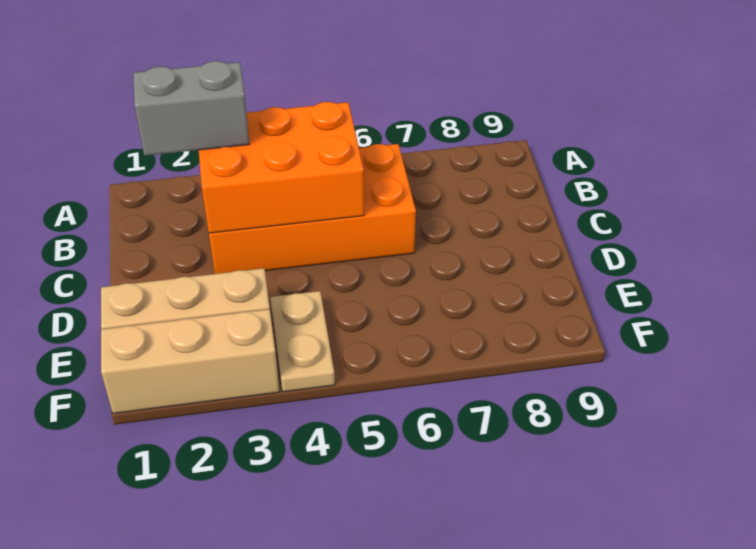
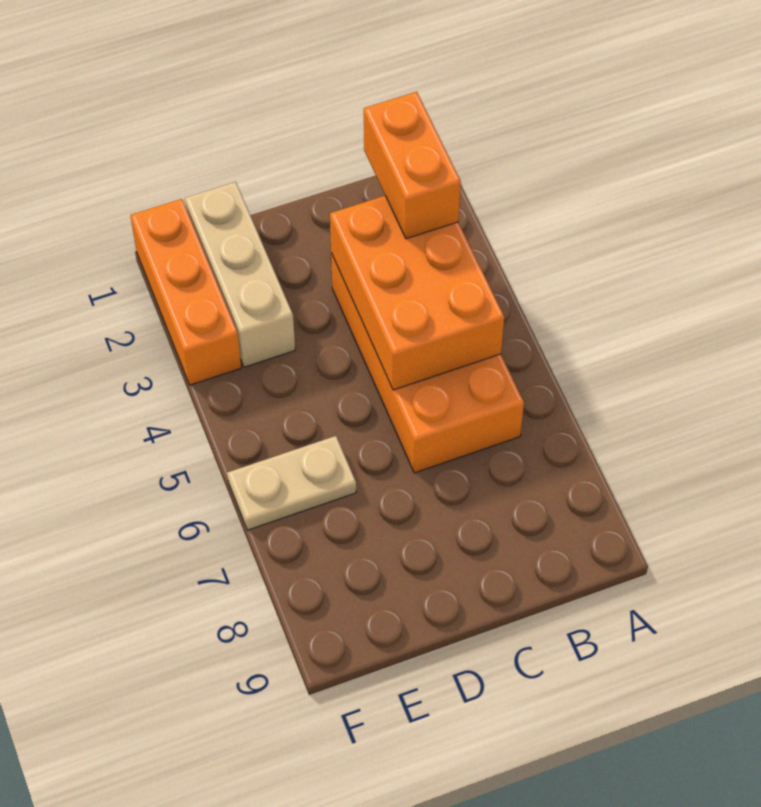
grey brick B2:B3 level 3 -> orange brick B2:B3 level 3
tan plate E4:F4 level 1 -> tan plate E6:F6 level 1
tan brick F1:F3 level 1 -> orange brick F1:F3 level 1

